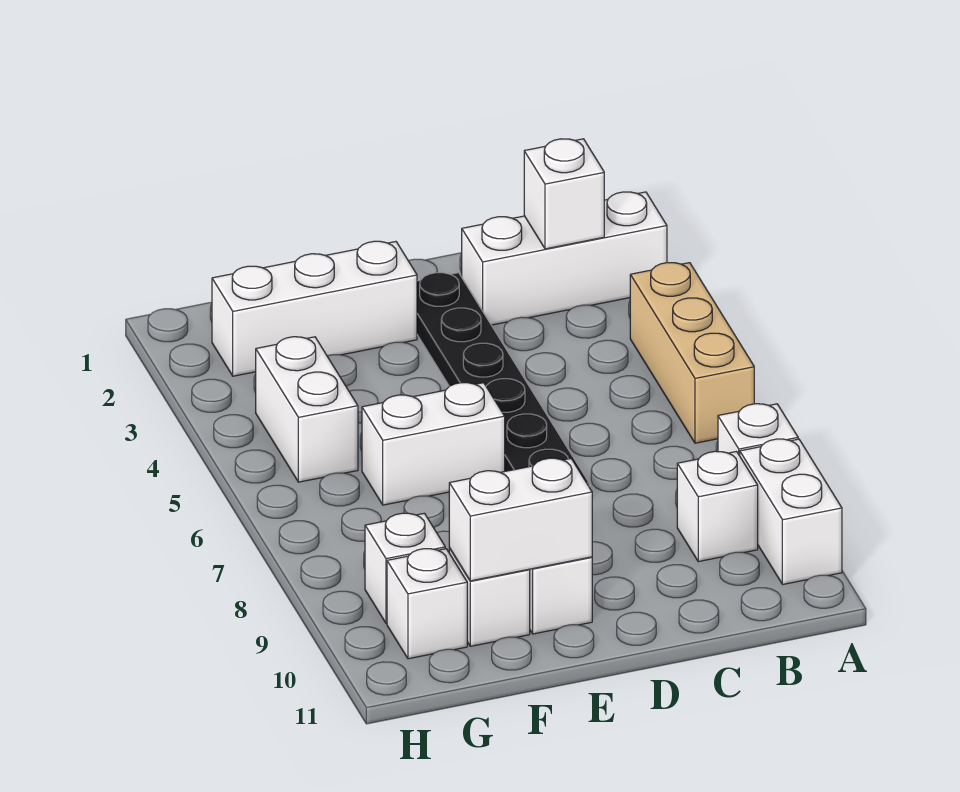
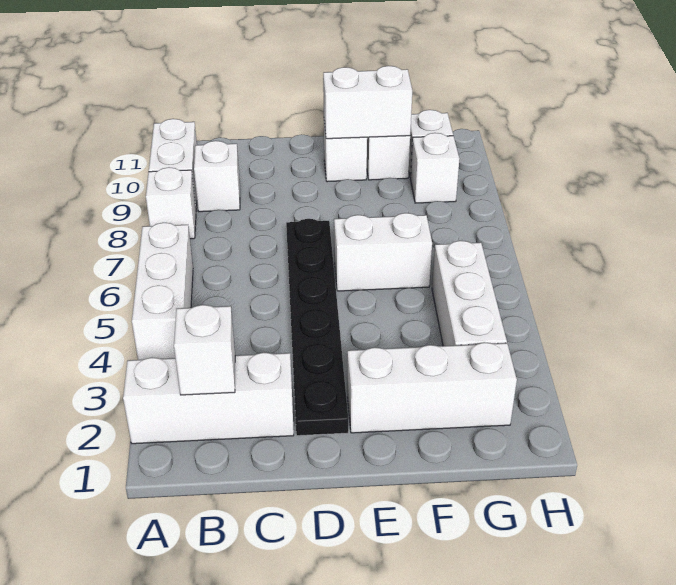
tan brick A4:A6 level 1 -> white brick A4:A6 level 1
white brick G4:G5 level 1 -> white brick G3:G5 level 1

